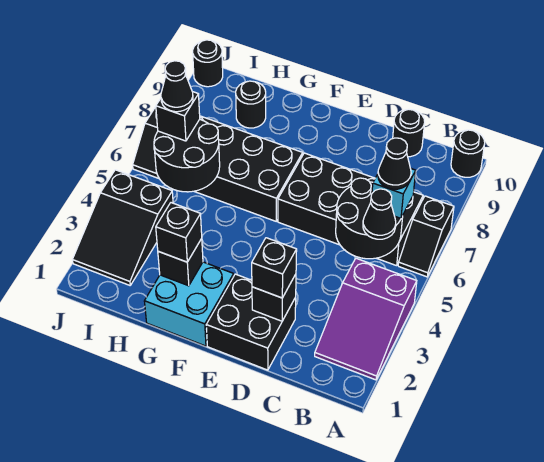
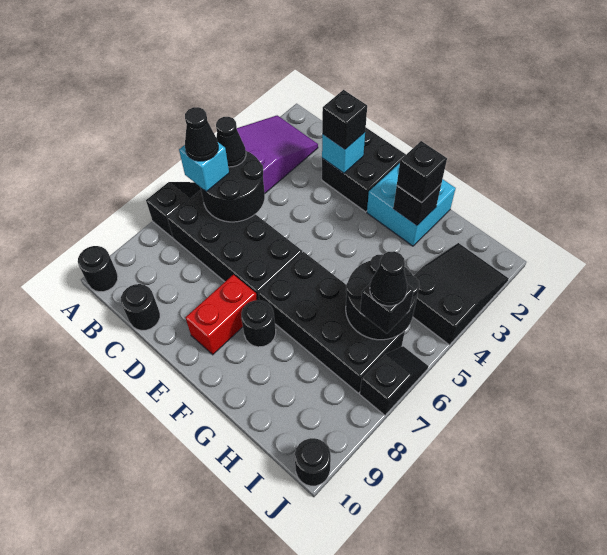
black brick D2 level 2 -> cyan brick D2 level 2
none -> red brick E8:E9 level 1
black round brick H9 level 1 -> black round brick F8 level 1

